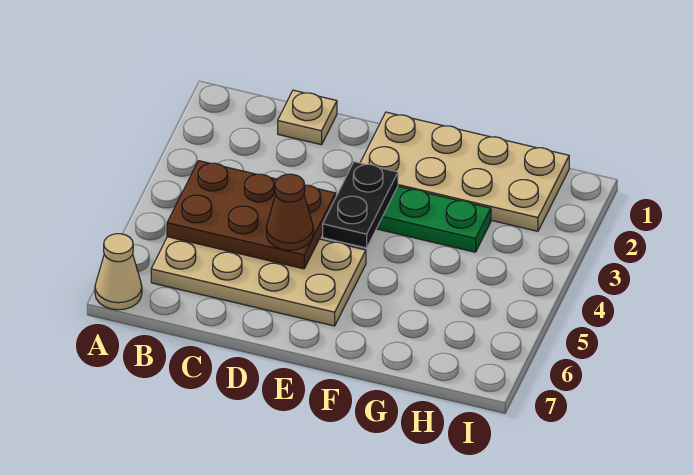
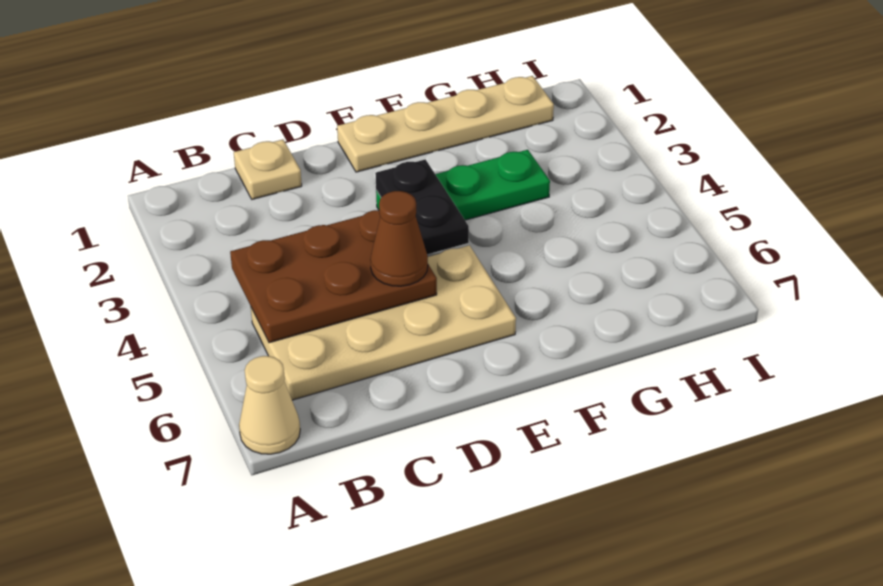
tan plate E1:H2 level 1 -> tan plate E1:H1 level 1

